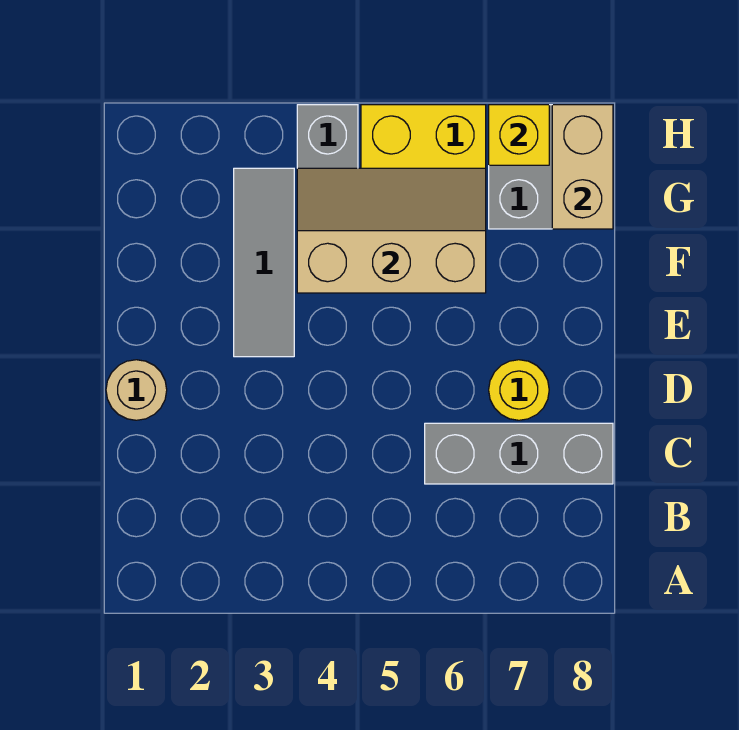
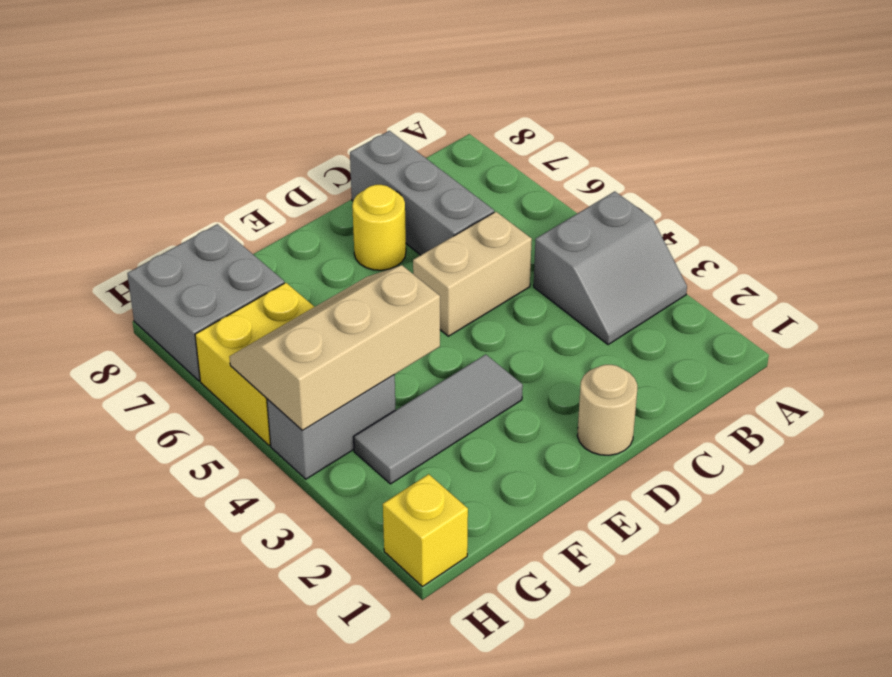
none -> grey slope A3:B4 level 1 top 4
tan slope F4:G6 level 2 top F -> tan slope F4:H5 level 2 top 4
tan brick G8:H8 level 2 -> tan brick C5:D5 level 1
yellow brick H7 level 2 -> yellow brick H1 level 1

